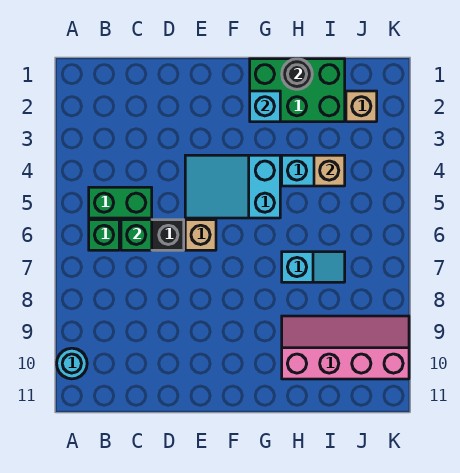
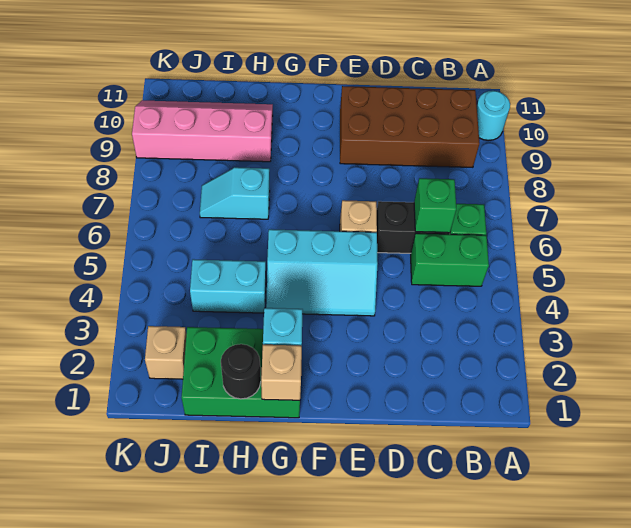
none -> brown brick B9:E10 level 1
cyan slope E4:G5 level 1 top G -> cyan slope E4:G5 level 1 top 5
pink slope H9:K10 level 1 top 10 -> pink slope H9:K10 level 1 top 9
tan brick I4 level 2 -> tan brick G1 level 2

